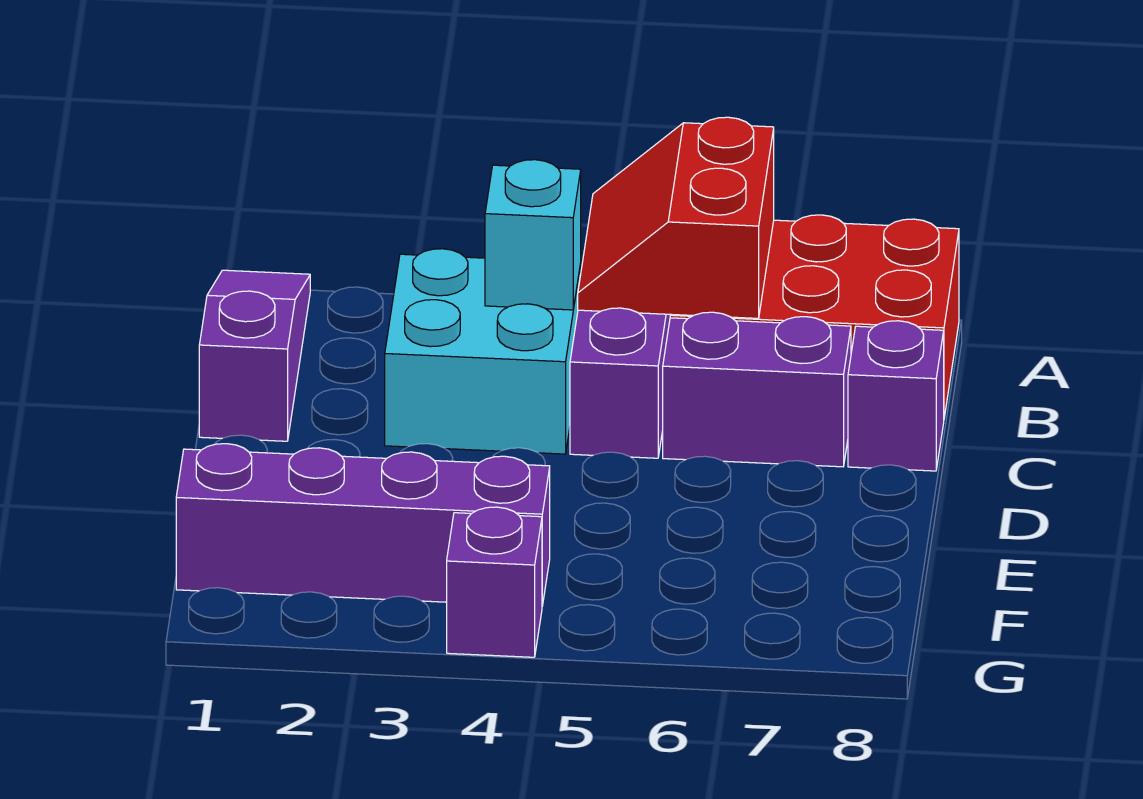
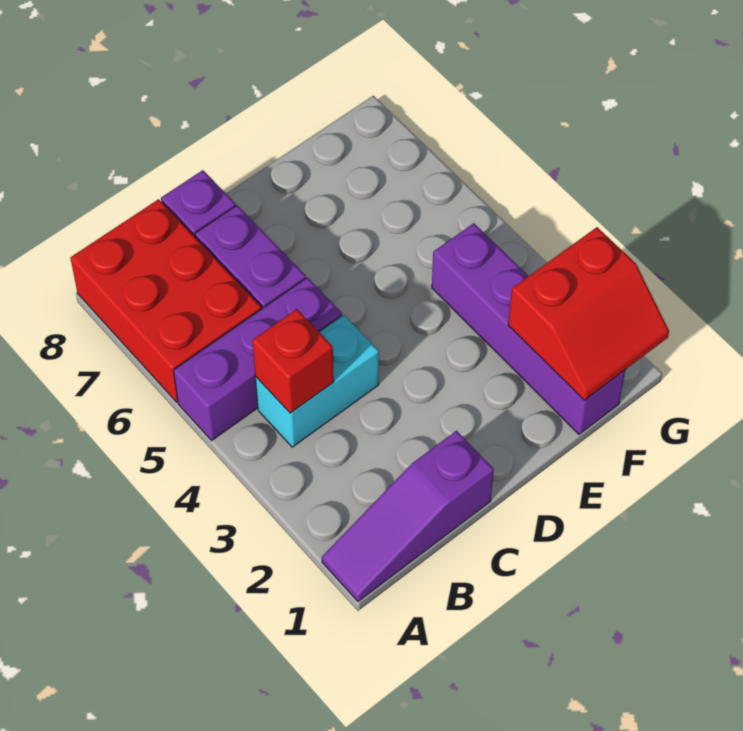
red slope A5:B6 level 2 top 6 -> red slope F1:G2 level 2 top 2
cyan brick B3:C4 level 1 -> cyan brick B4:C4 level 1
cyan brick B4 level 2 -> red brick B4 level 2
purple brick G4 level 1 -> none

